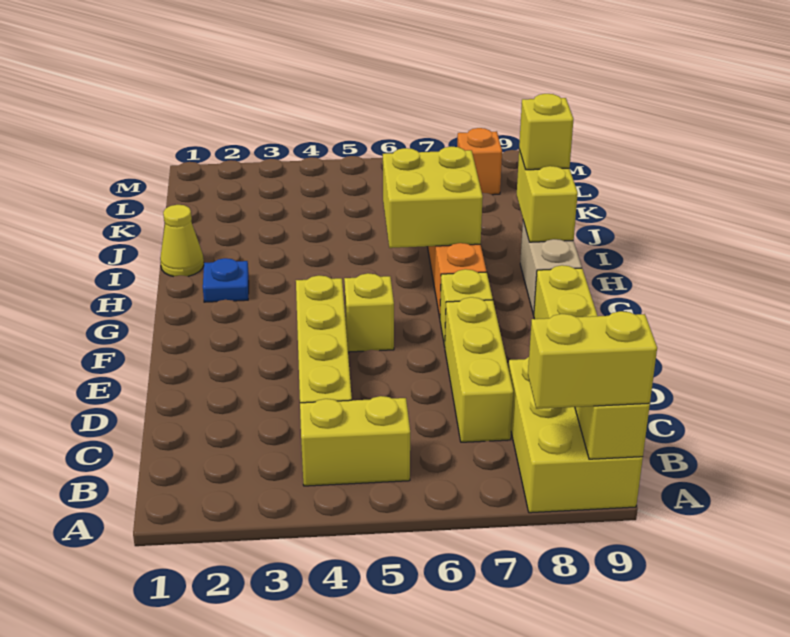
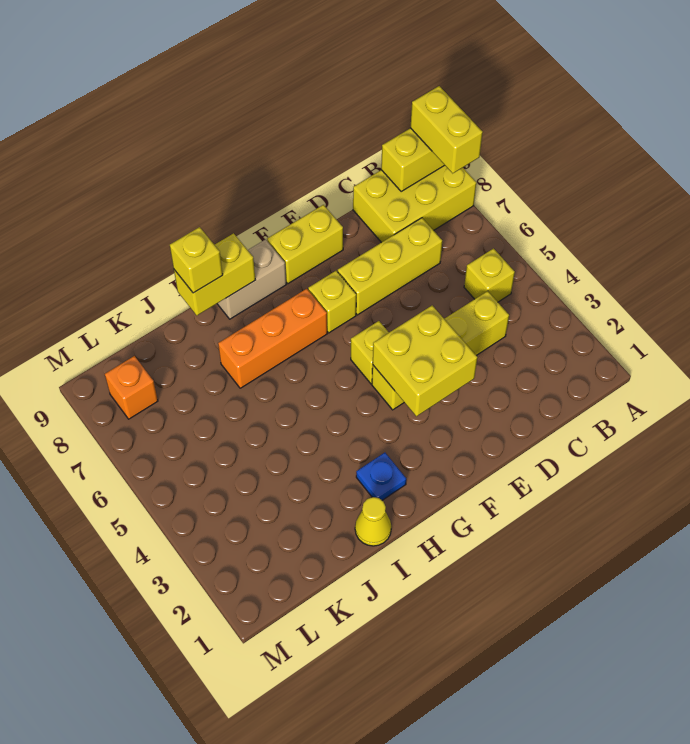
yellow brick B4:B5 level 1 -> yellow brick B5 level 1
yellow brick H6:I7 level 2 -> yellow brick E3:F4 level 2

